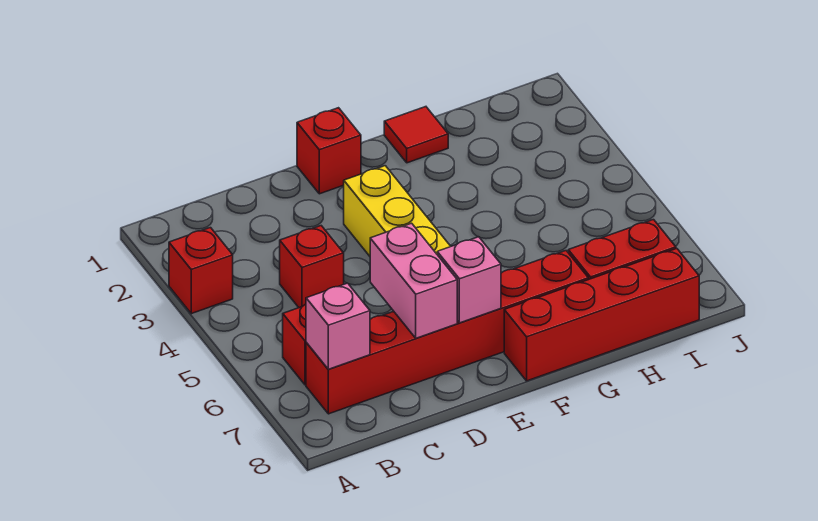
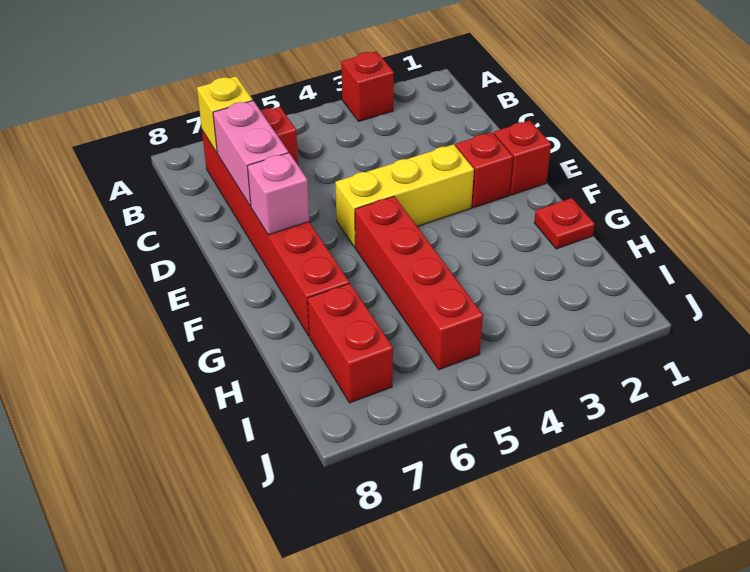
pink brick B7 level 2 -> yellow brick B7 level 2
red brick C4 level 1 -> red brick E2 level 1
pink brick D6:D7 level 2 -> pink brick C7:D7 level 2
red brick F8:I8 level 1 -> red brick F5:I5 level 1
red tile G1 level 1 -> red plate G1 level 1

